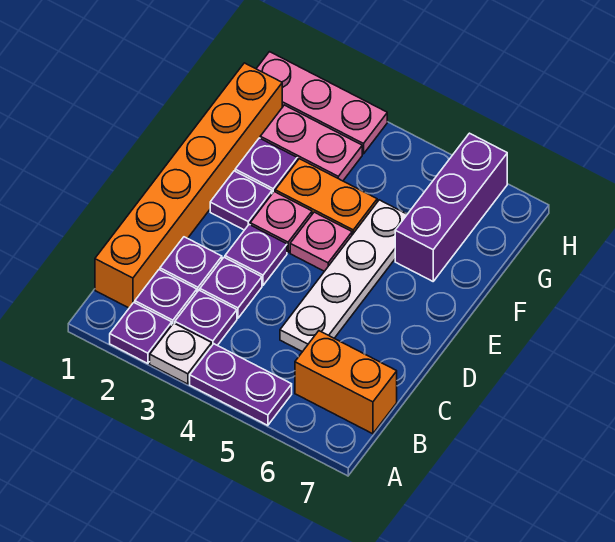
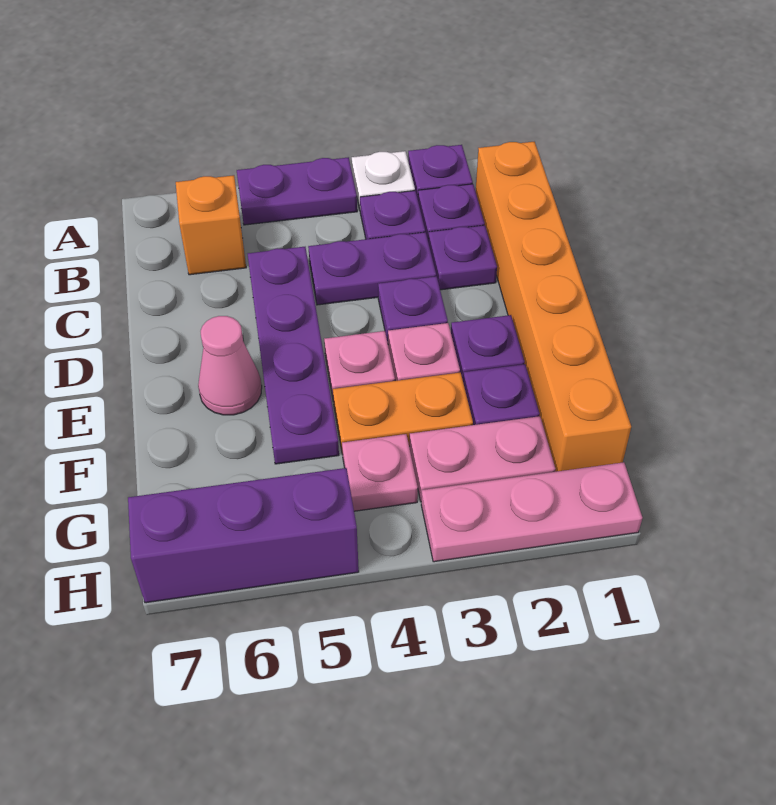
orange brick B6:B7 level 1 -> orange brick B6 level 1
purple plate C3 level 1 -> purple plate C3:C4 level 1
white plate C5:F5 level 1 -> purple plate C5:F5 level 1
none -> pink cone E6 level 1
purple brick F6:H6 level 1 -> purple brick H5:H7 level 1
none -> pink plate G4 level 1

